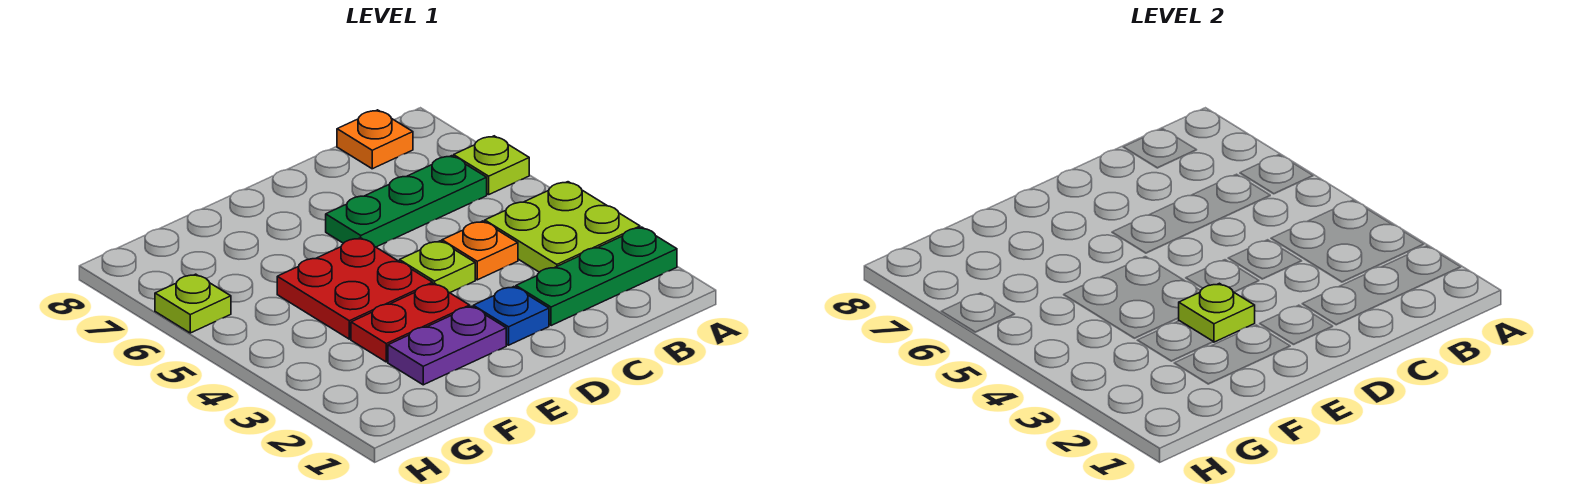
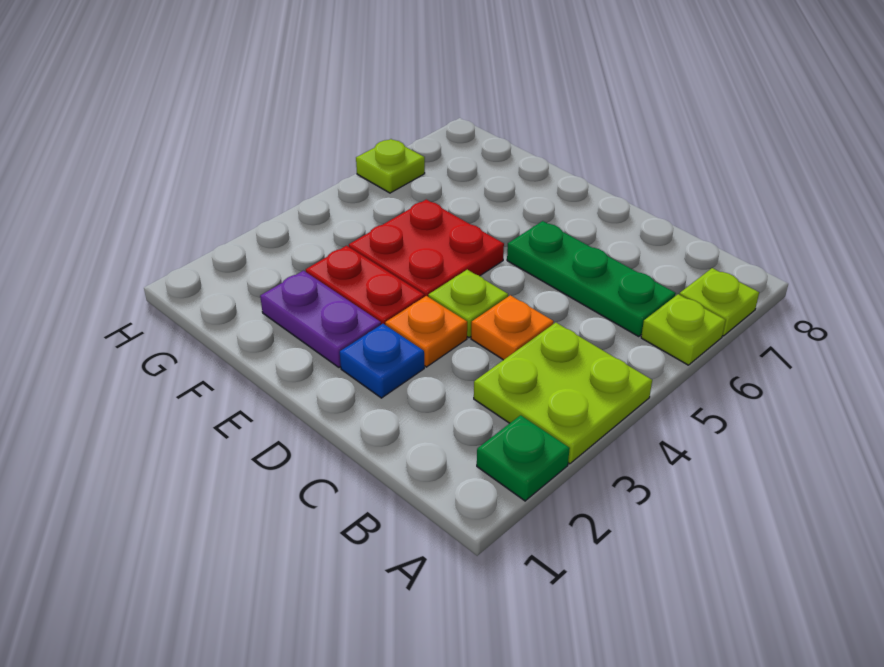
green plate A2:C2 level 1 -> green plate A2 level 1
orange plate B8 level 1 -> orange plate D3 level 1
lime plate E3 level 2 -> lime plate A7 level 1

